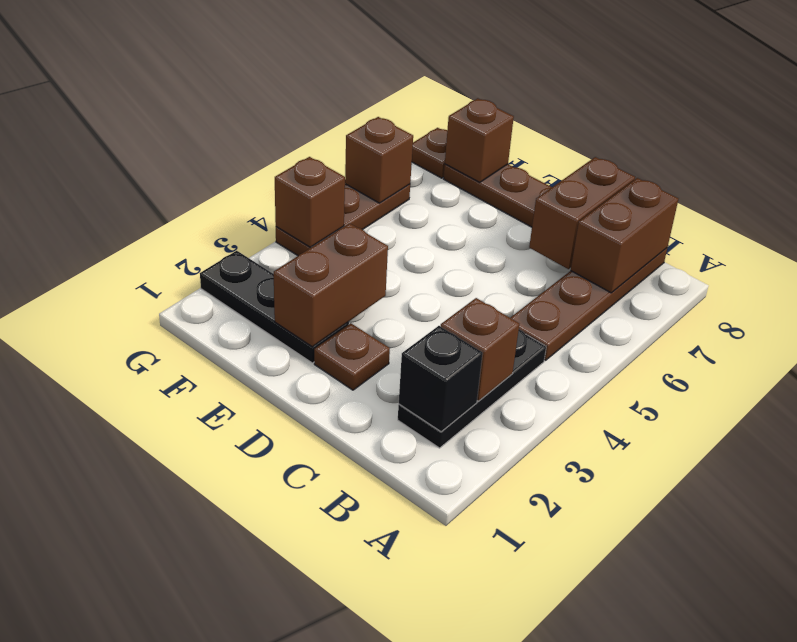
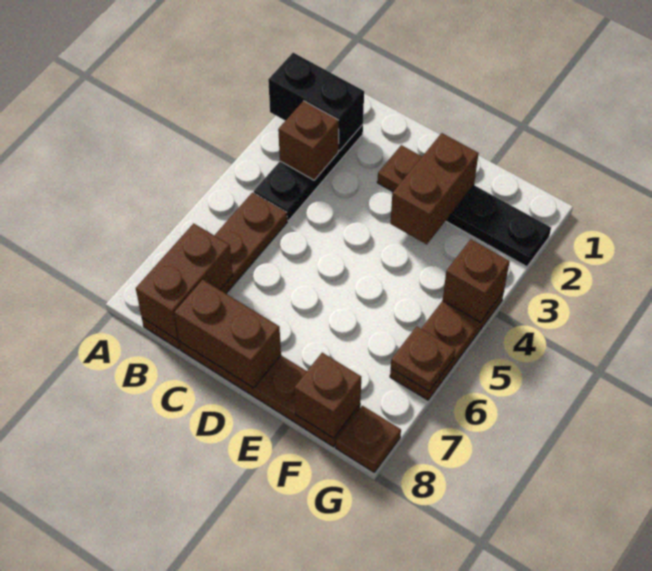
black brick B2 level 2 -> black brick A2:B2 level 2
brown brick C7:C8 level 2 -> brown brick C8:D8 level 2
brown brick G6 level 2 -> brown plate G6 level 2

